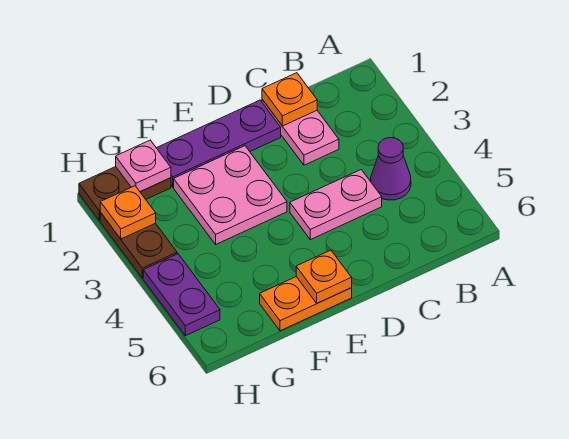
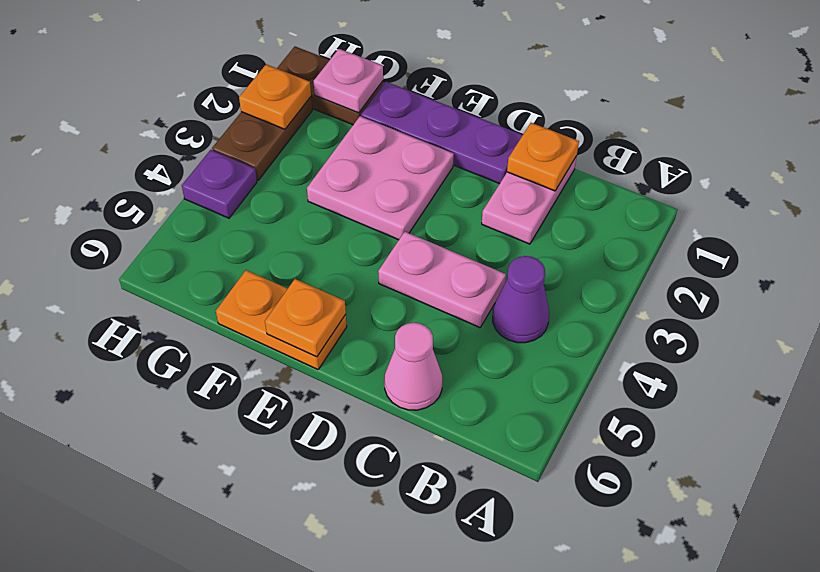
none -> pink cone C6 level 1
purple plate H4:H5 level 1 -> purple plate H4 level 1

